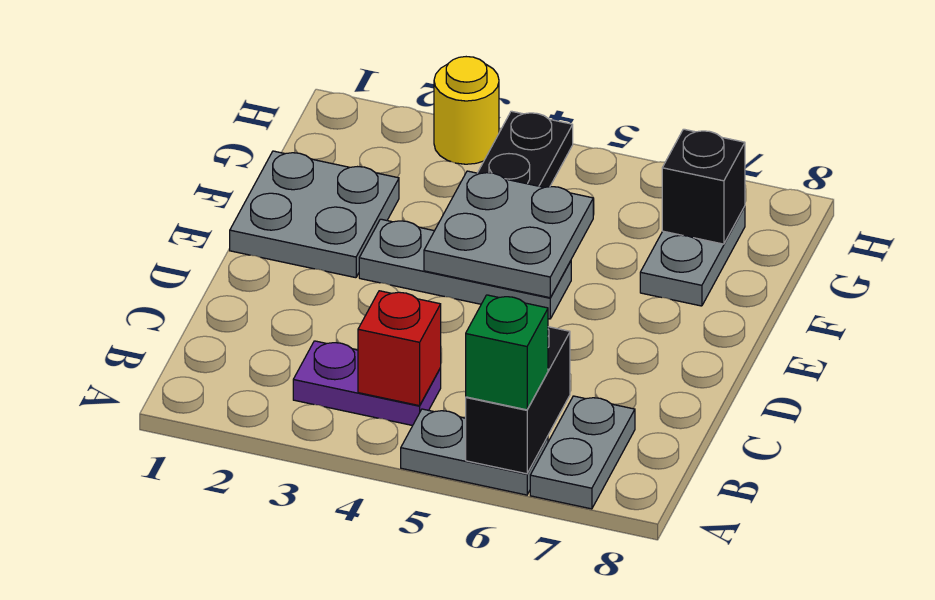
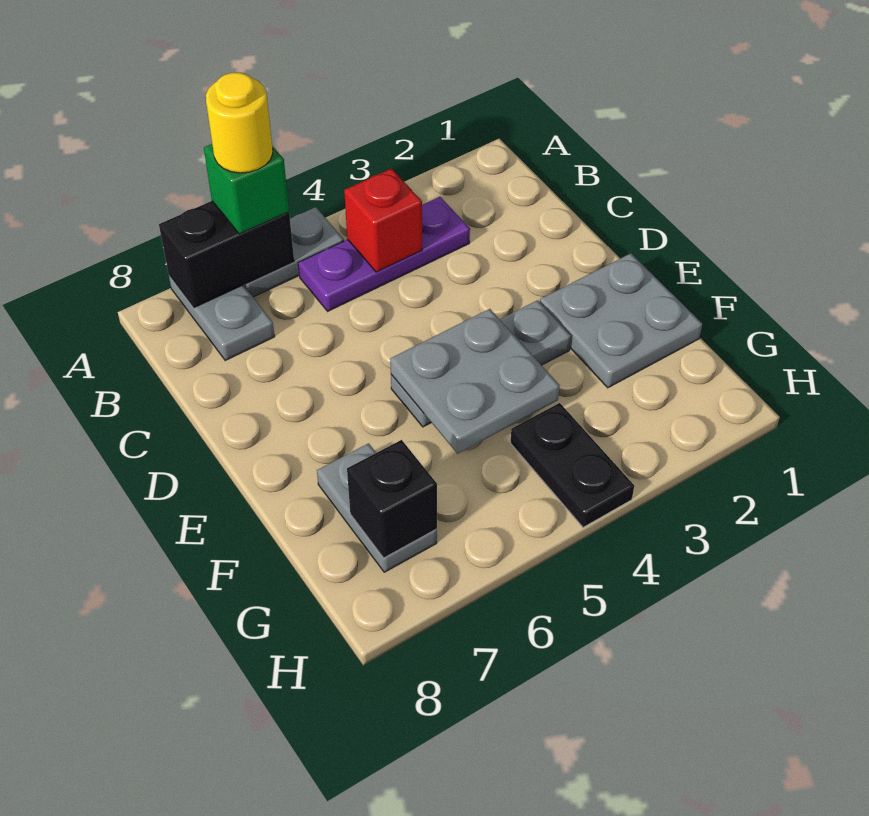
black brick A6:B6 level 2 -> black brick A6:A7 level 2
purple plate B3:B4 level 1 -> purple plate B3:B5 level 1
yellow round brick H3 level 1 -> yellow round brick A6 level 4

